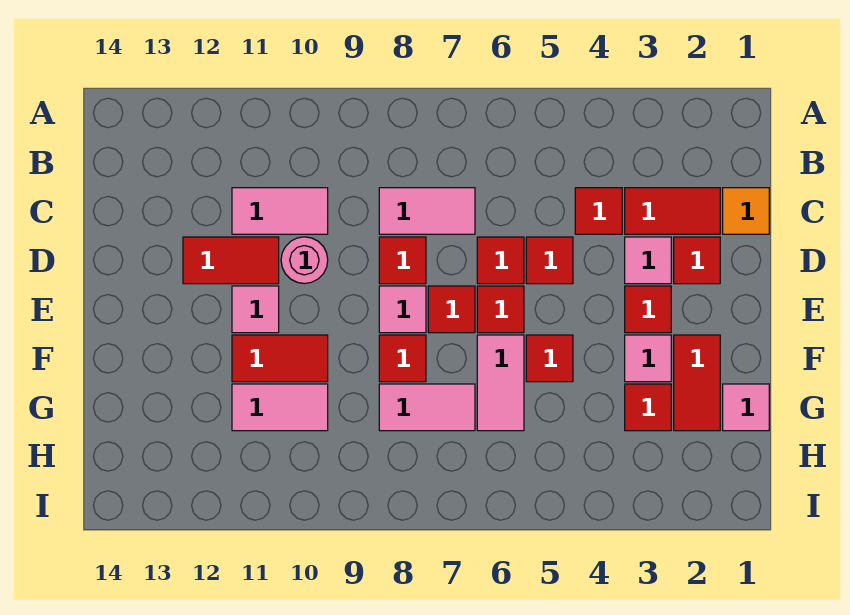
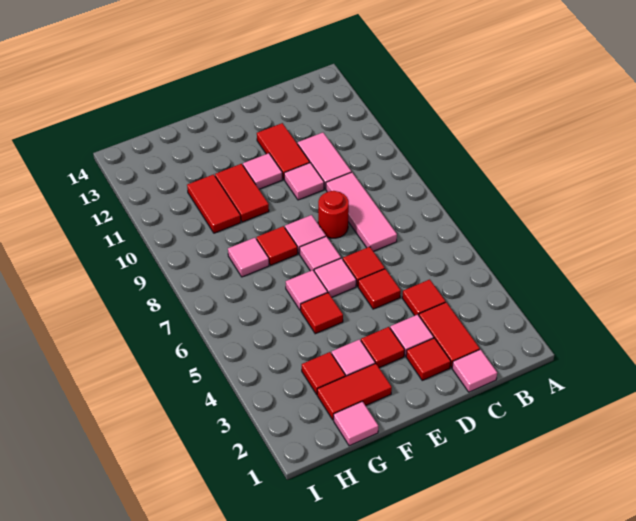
orange tile C1 level 1 -> pink tile C1 level 1
pink tile C7:C8 level 1 -> pink tile C7:C9 level 1
red tile D8 level 1 -> red round brick D8 level 1
pink round brick D10 level 1 -> pink tile D10 level 1
red tile E6 level 1 -> pink tile E6 level 1
red tile E7 level 1 -> pink tile E7 level 1
pink tile F6:G6 level 1 -> pink tile F6 level 1
pink tile G7:G8 level 1 -> pink tile G8 level 1
pink tile G10:G11 level 1 -> red tile G10:G11 level 1

